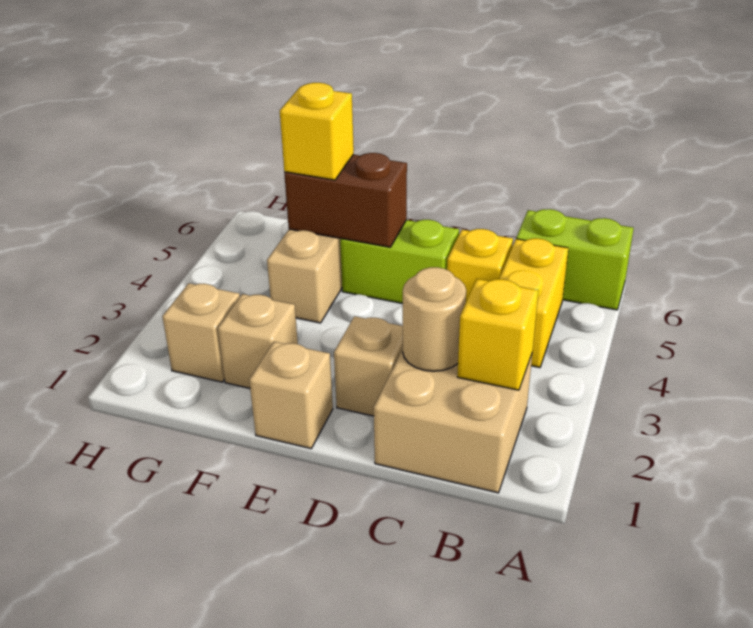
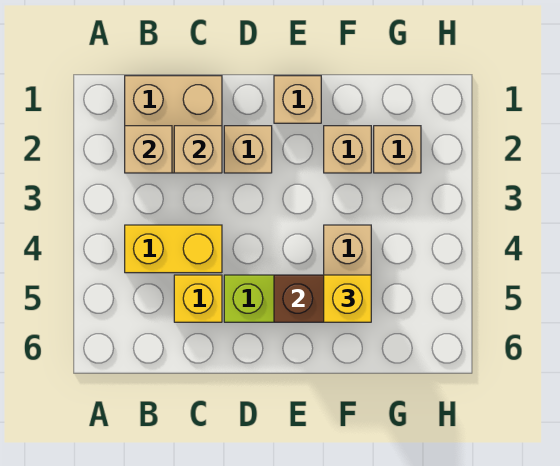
lime brick A6:B6 level 1 -> none
yellow brick B2 level 2 -> tan brick B2 level 2
yellow brick B4:B5 level 1 -> yellow brick B4:C4 level 1
tan round brick C2 level 2 -> tan brick C2 level 2

